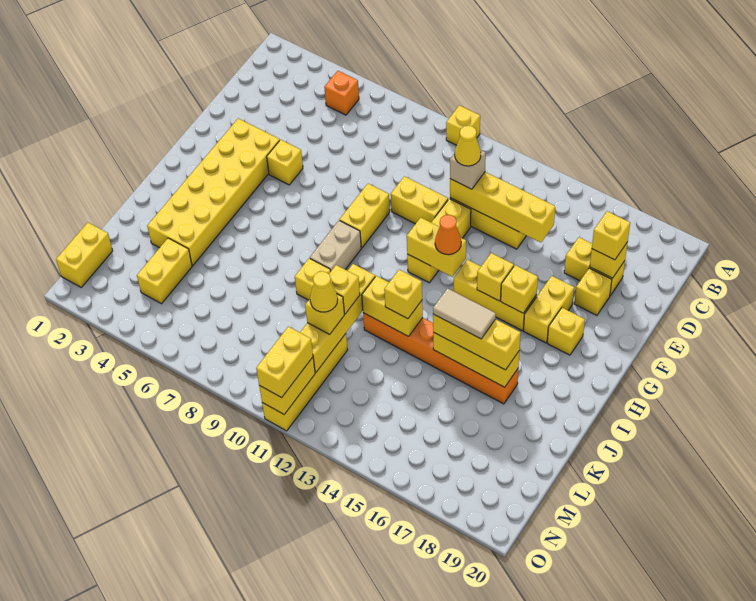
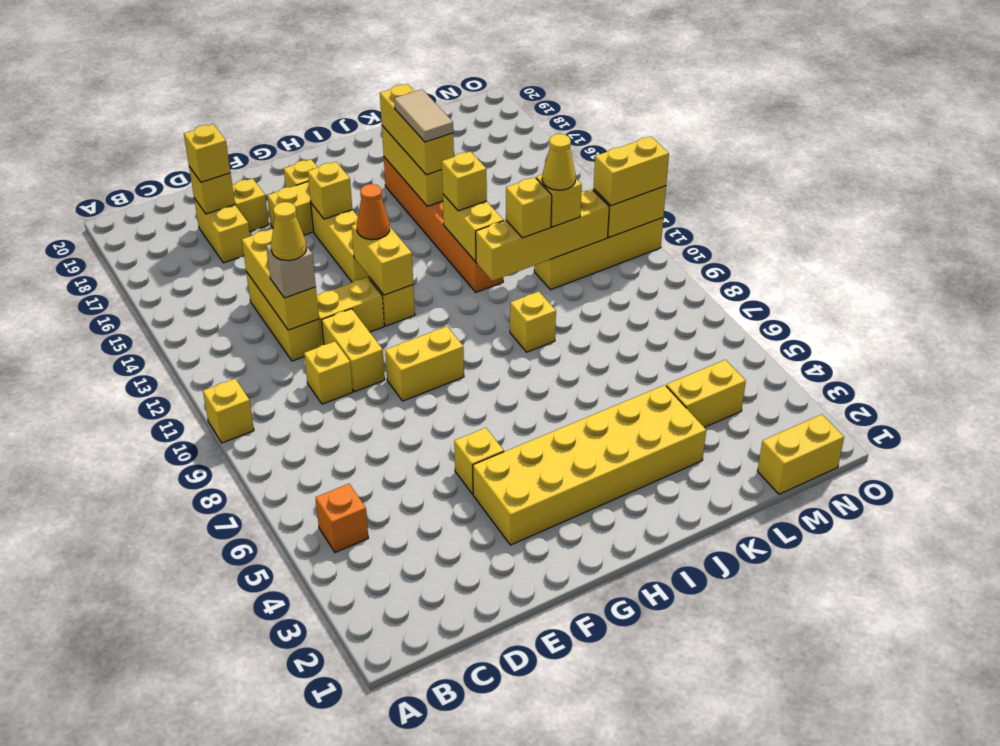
yellow brick D12:D15 level 2 -> yellow brick D12:D14 level 2
yellow brick G15 level 2 -> yellow brick D10 level 1
tan brick H9:I9 level 1 -> none

